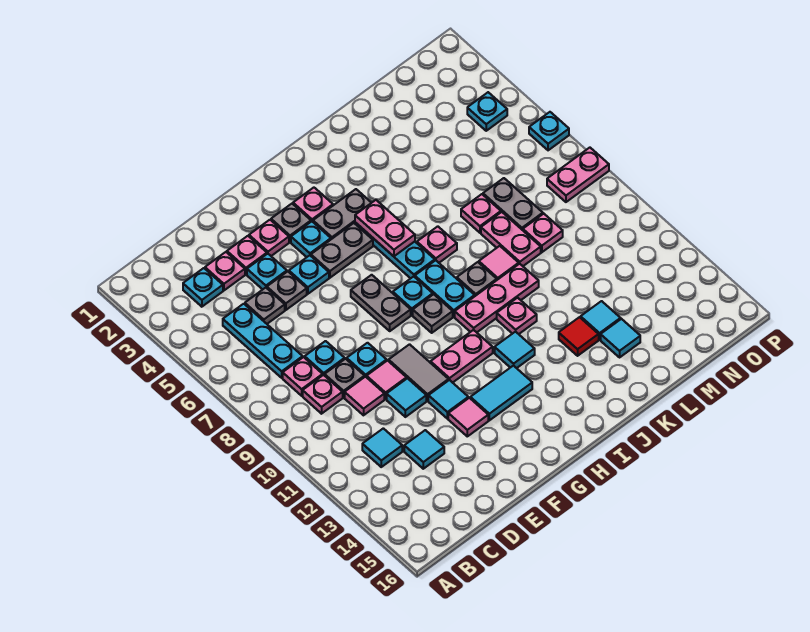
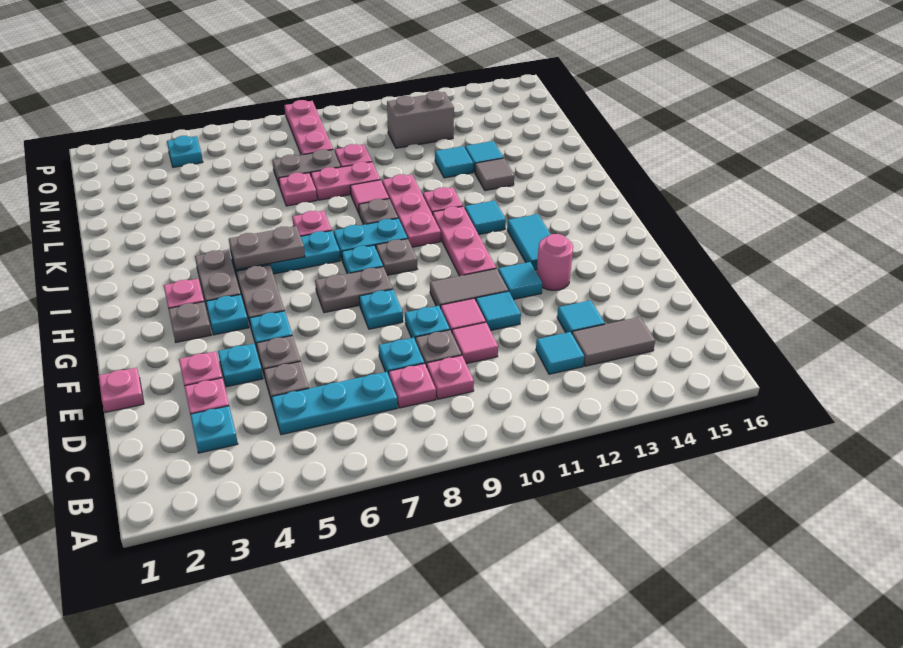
none -> grey tile C13:C14 level 1
pink plate F3 level 1 -> pink plate E1 level 1
pink tile F13 level 1 -> pink round brick F13 level 1
pink plate G11:H11 level 1 -> pink plate G11:I11 level 1
pink plate I5:I6 level 2 -> grey plate I5:I6 level 2
red tile K13 level 1 -> grey tile K13 level 1
cyan tile L14 level 1 -> cyan tile L12 level 1
none -> grey brick N11:N12 level 1
pink plate O8:P8 level 1 -> pink plate N8:P8 level 1
cyan plate P6 level 1 -> cyan plate F8 level 1

